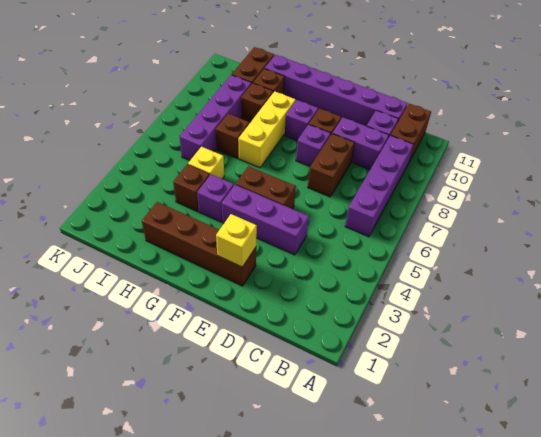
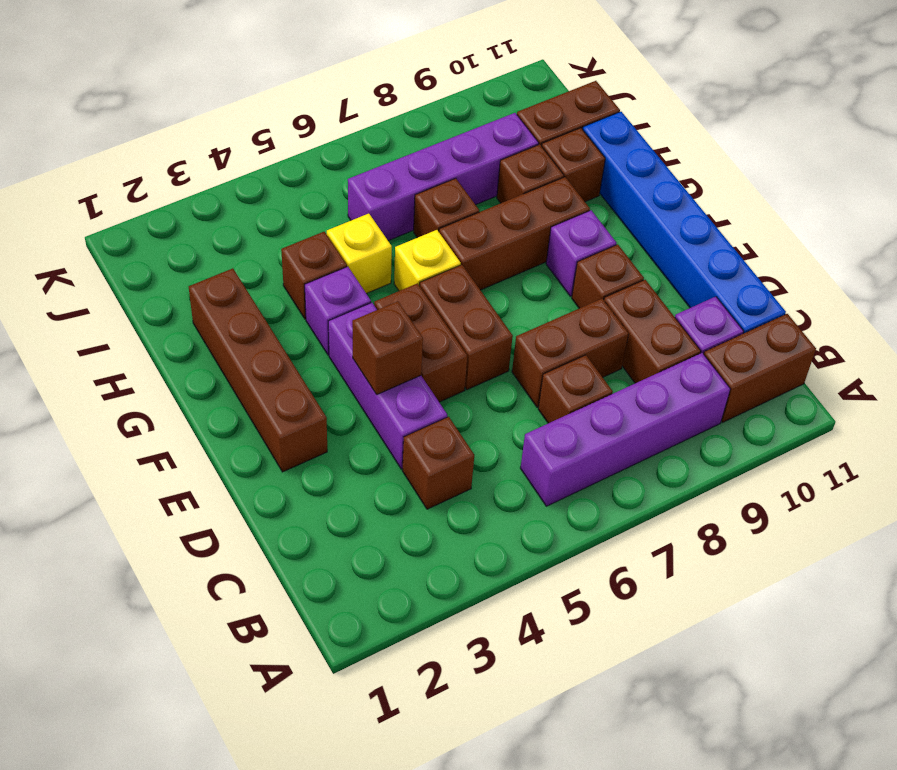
none -> brown brick C4 level 1
none -> brown brick C7 level 1
purple brick C9:D9 level 1 -> brown brick C9:D9 level 1
purple brick C11:H11 level 1 -> blue brick C11:H11 level 1
yellow brick E2 level 2 -> yellow brick G6 level 1
none -> brown brick E4 level 2
none -> brown brick E6:F6 level 1
purple brick E8 level 1 -> none
yellow brick G7:G9 level 1 -> brown brick G7:G9 level 1

